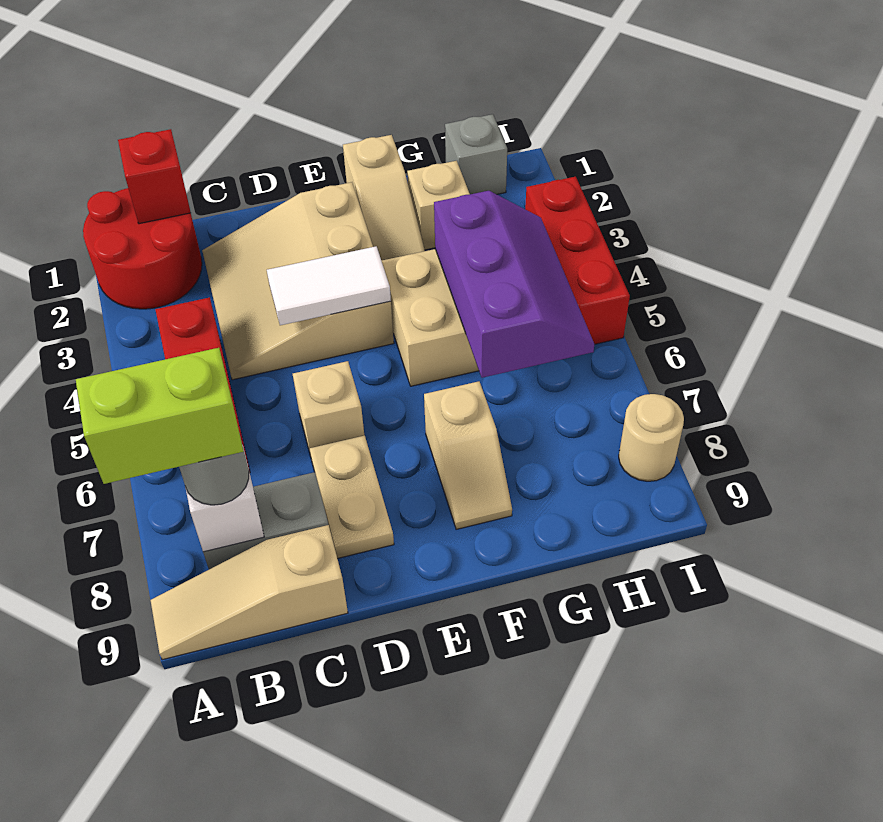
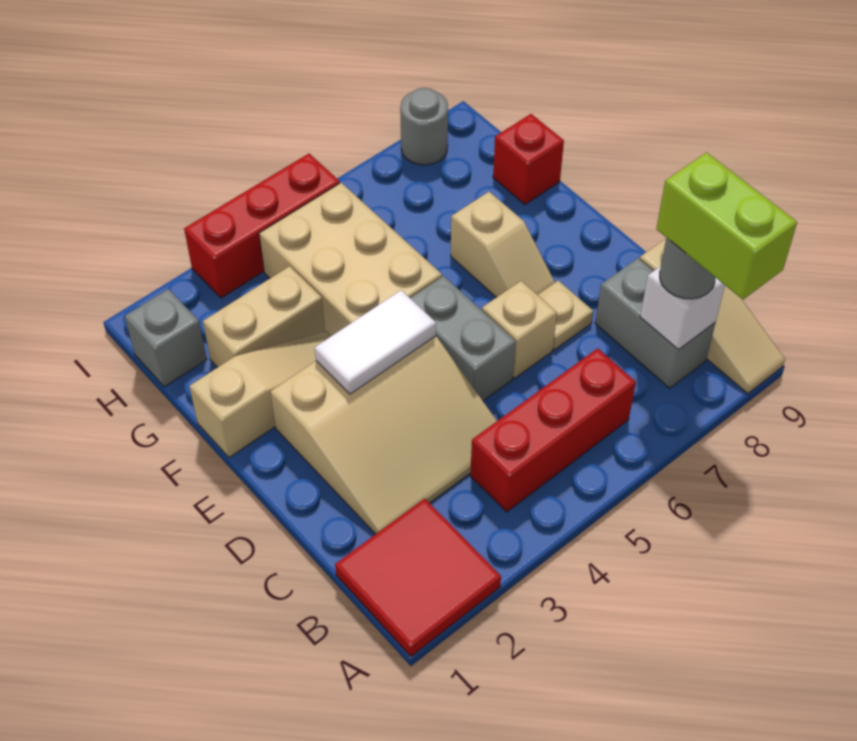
red round brick A1:B2 level 1 -> red tile A1:B2 level 1
red brick B1 level 2 -> red brick G9 level 1
white tile D4:E4 level 2 -> white tile E3:E4 level 2
none -> grey brick D5:E5 level 1
tan plate D7:D8 level 1 -> tan plate D7 level 1
tan slope F7:F8 level 1 top 7 -> tan slope E7:F7 level 1 top F
tan brick G2 level 1 -> tan brick G2:G3 level 1
purple slope G4:H6 level 2 top G -> none
tan round brick I8 level 1 -> grey round brick I8 level 1

